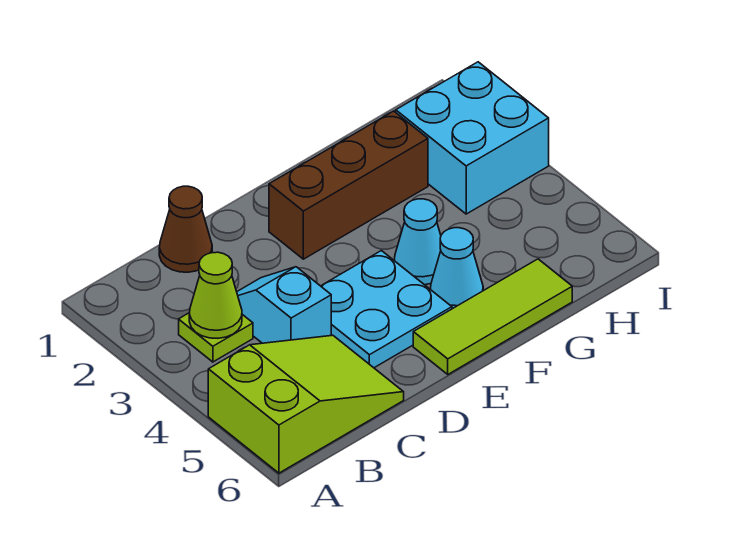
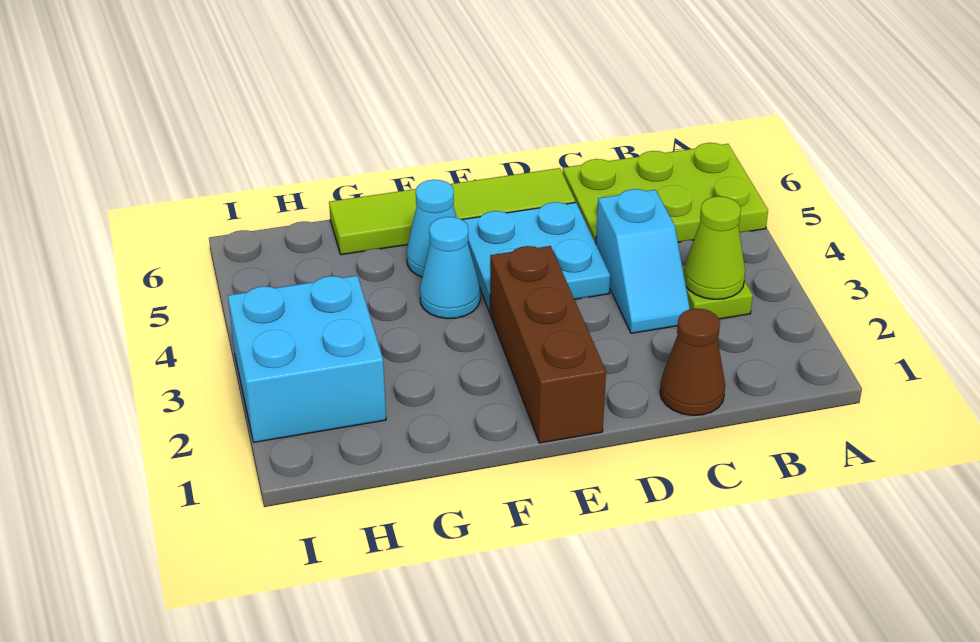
lime slope A5:C6 level 1 top A -> lime plate A5:C6 level 1
brown brick E2:G2 level 1 -> brown brick E1:E3 level 1
lime tile E6:G6 level 1 -> lime tile D6:G6 level 1

